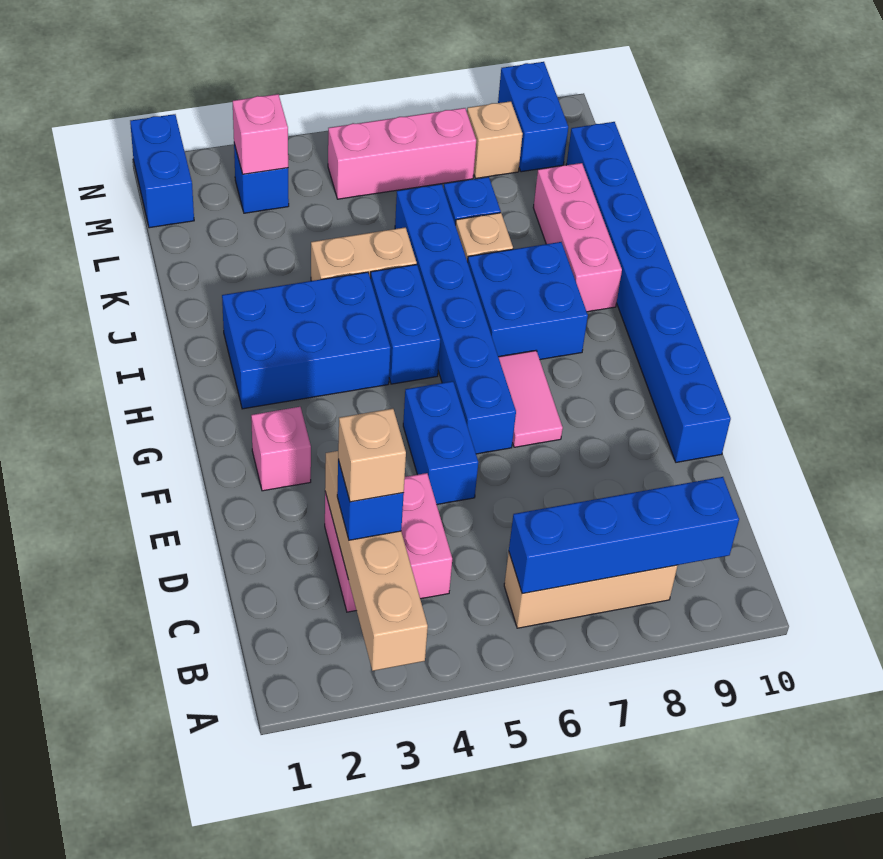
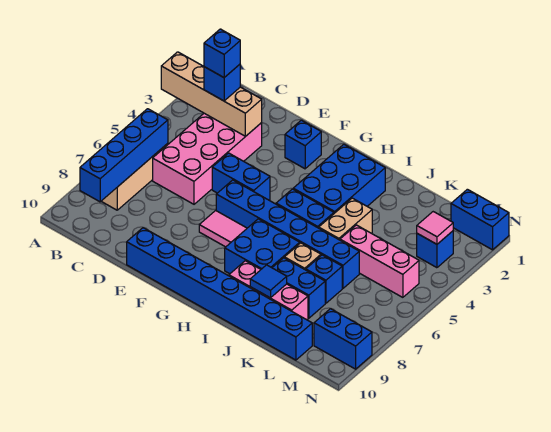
pink brick C3:D4 level 1 -> pink brick C3:D6 level 1
tan brick C3 level 4 -> blue brick C3 level 4
pink brick F2 level 1 -> blue brick F2 level 1
none -> blue brick J8:K8 level 1
none -> blue tile J9 level 2
pink brick M3 level 2 -> pink tile M3 level 2
pink brick M5:M7 level 1 -> pink brick K5:M5 level 1
tan brick M8 level 1 -> none

